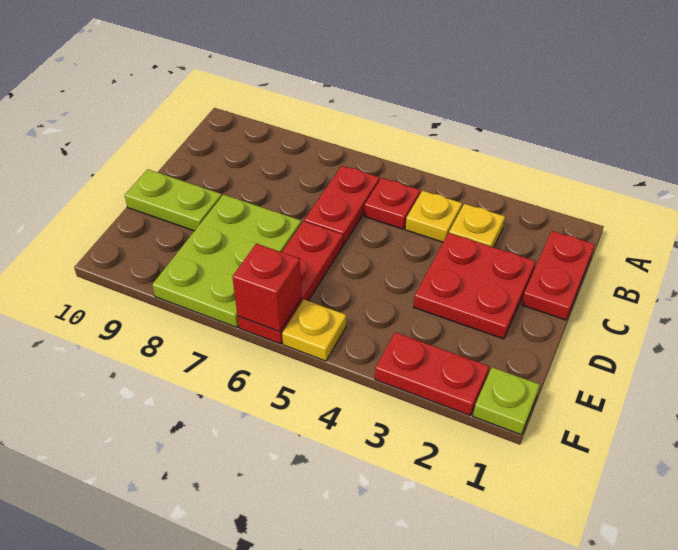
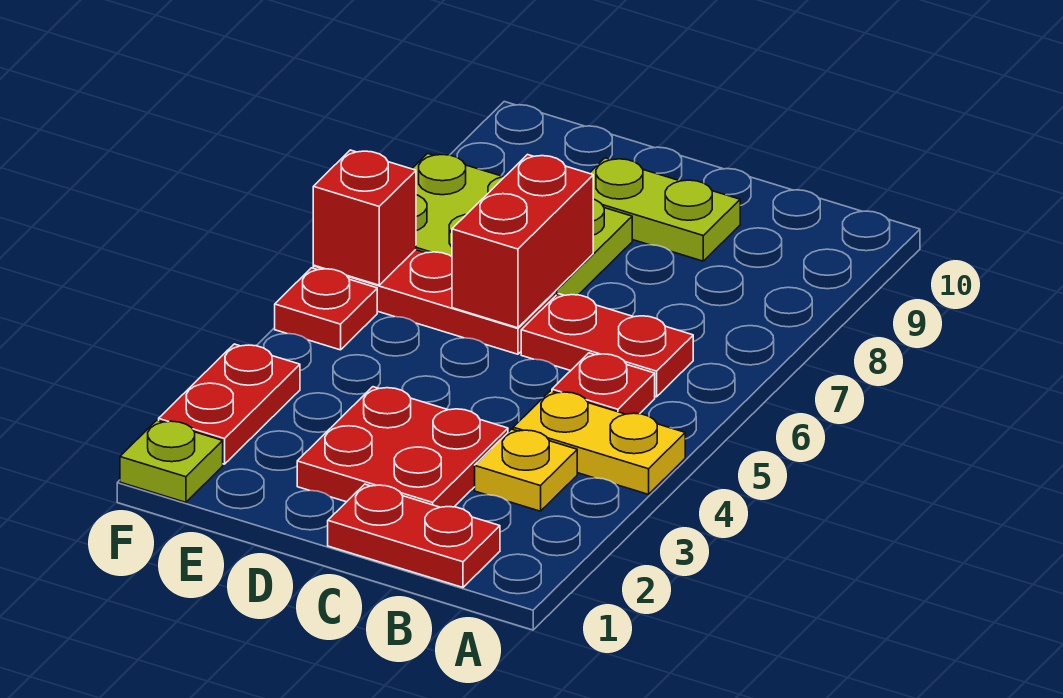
yellow plate B4 level 1 -> yellow plate A4:B4 level 1
none -> red brick D6:D7 level 2
lime plate D9:D10 level 1 -> lime plate C9:D9 level 1
yellow plate F5 level 1 -> red plate F5 level 1

